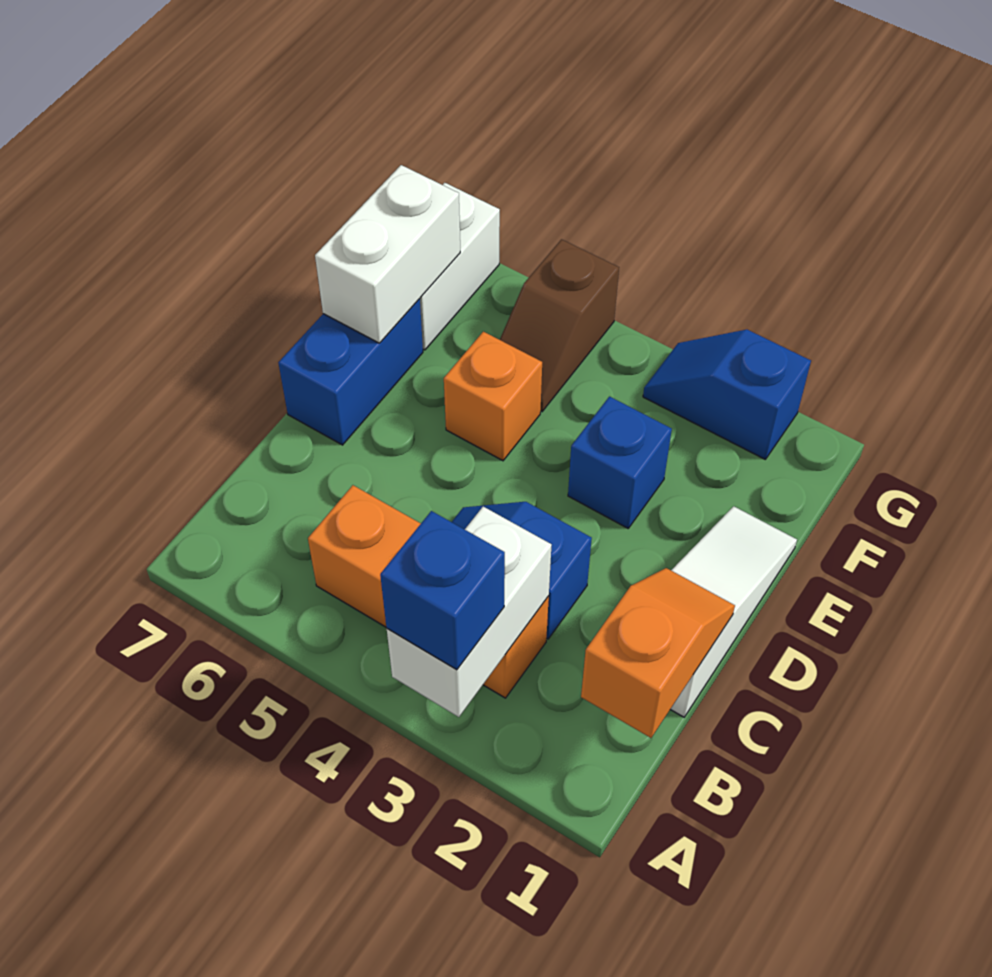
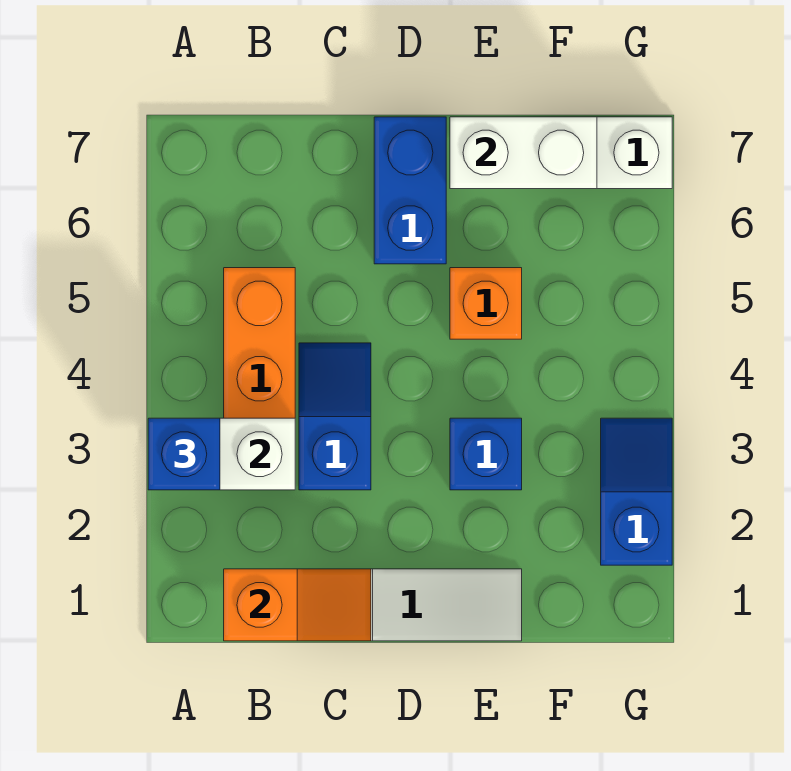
blue brick D7:E7 level 1 -> blue brick D6:D7 level 1
brown slope F5:G5 level 1 top G -> none

